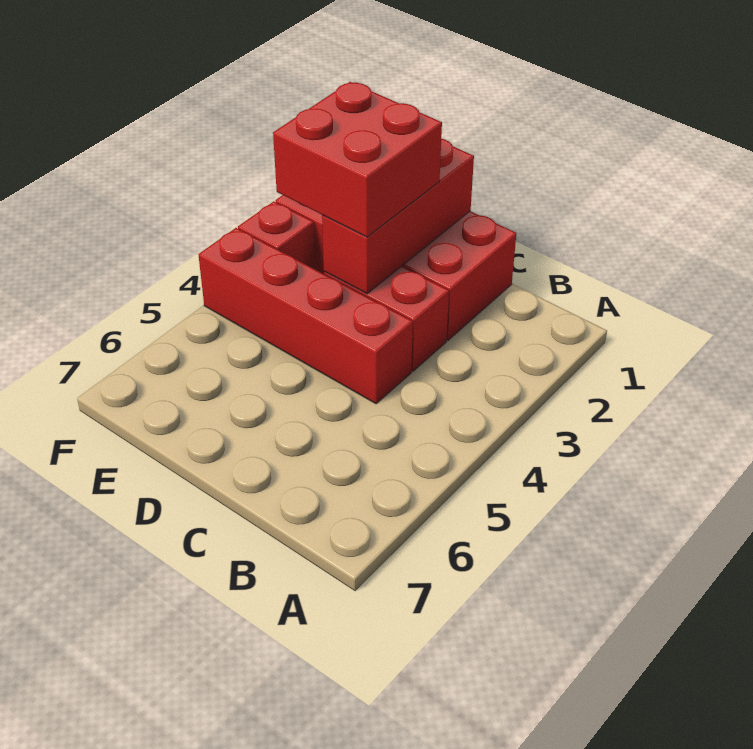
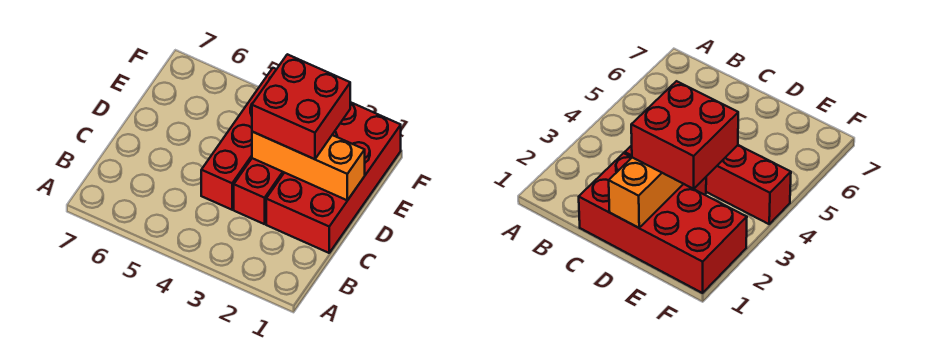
red brick D1:D3 level 2 -> orange brick D1:D3 level 2
red brick F3 level 1 -> none

